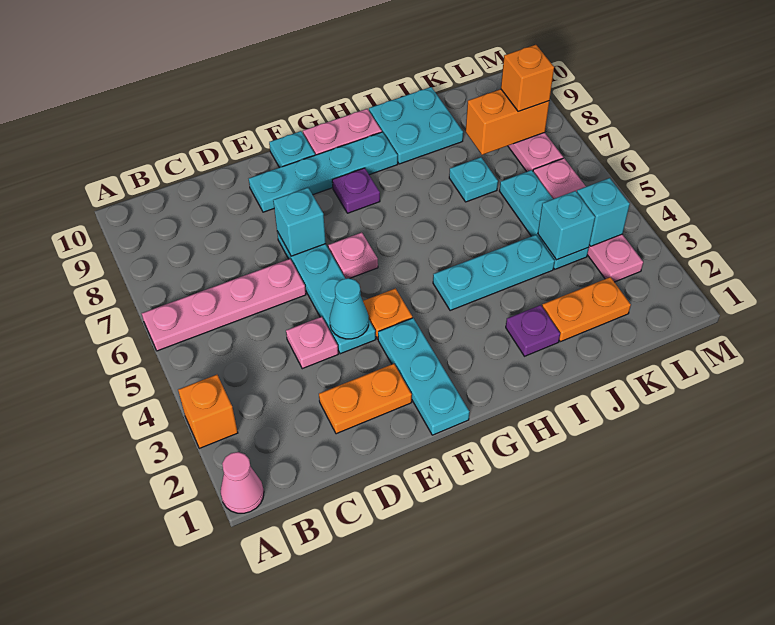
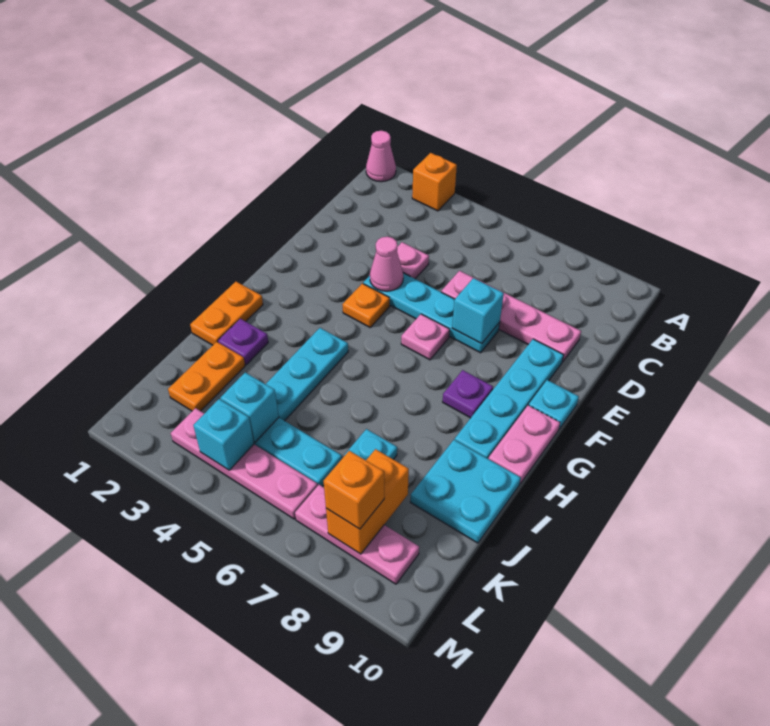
pink plate A6:D6 level 1 -> pink plate D6:D9 level 1
orange plate D2:E2 level 1 -> orange plate H1:I1 level 1
cyan cone E4 level 2 -> pink cone E4 level 2
cyan plate F1:F3 level 1 -> none

